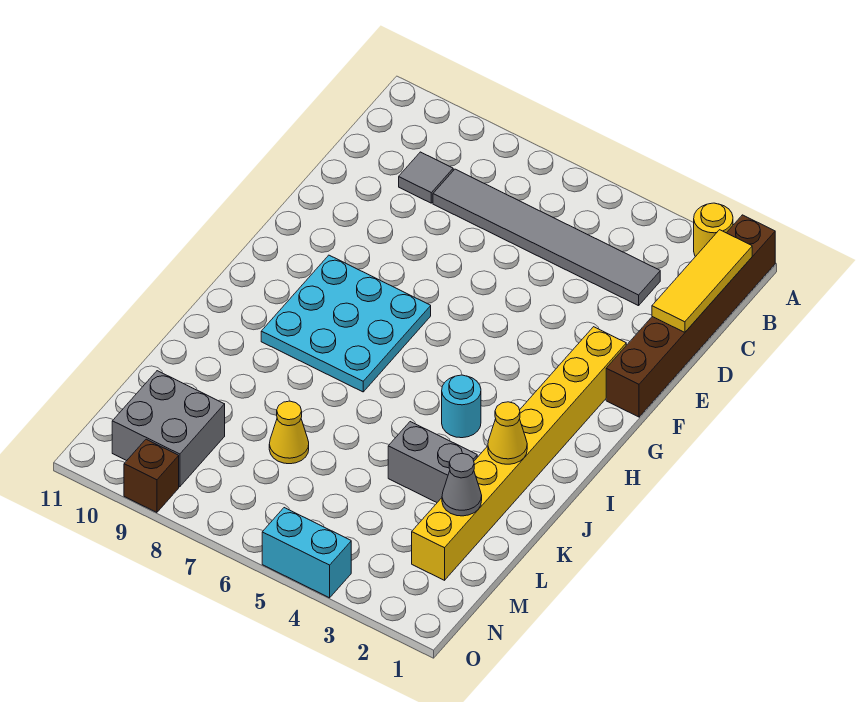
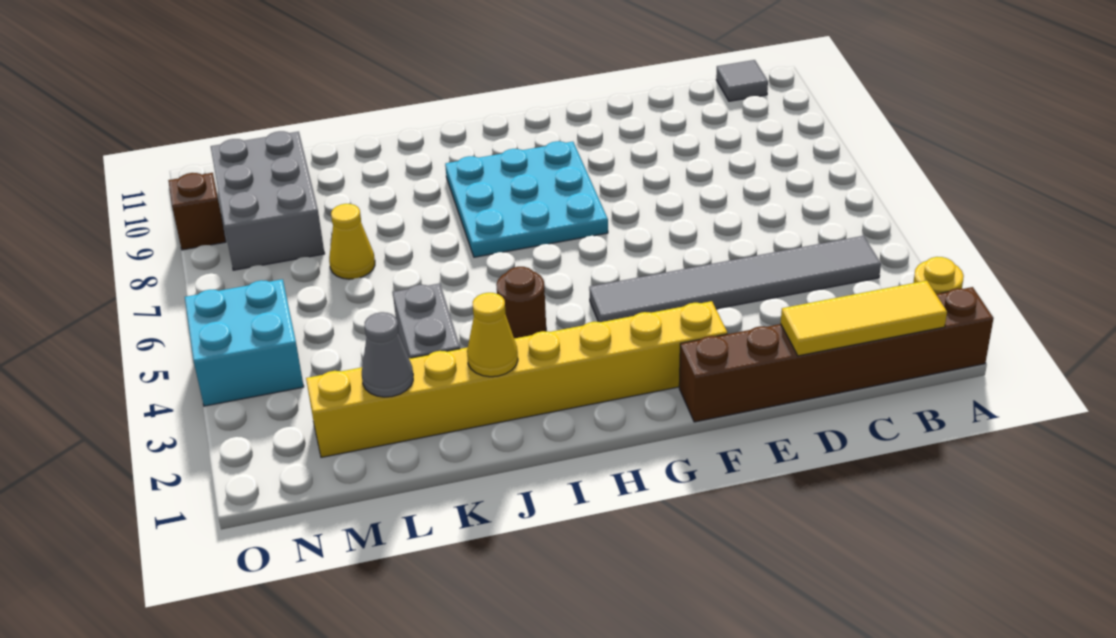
grey tile C3:C8 level 1 -> grey tile B4:G4 level 1
grey tile C9 level 1 -> grey tile B11 level 1
cyan round brick I4 level 1 -> brown round brick I4 level 1
grey brick M9:N10 level 1 -> grey brick M8:N10 level 1
cyan brick O4:O5 level 1 -> cyan brick N4:O5 level 1

